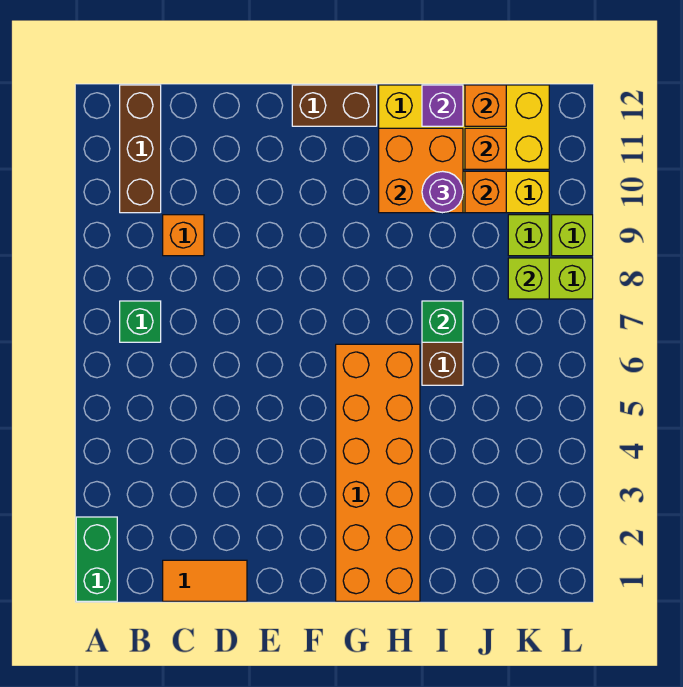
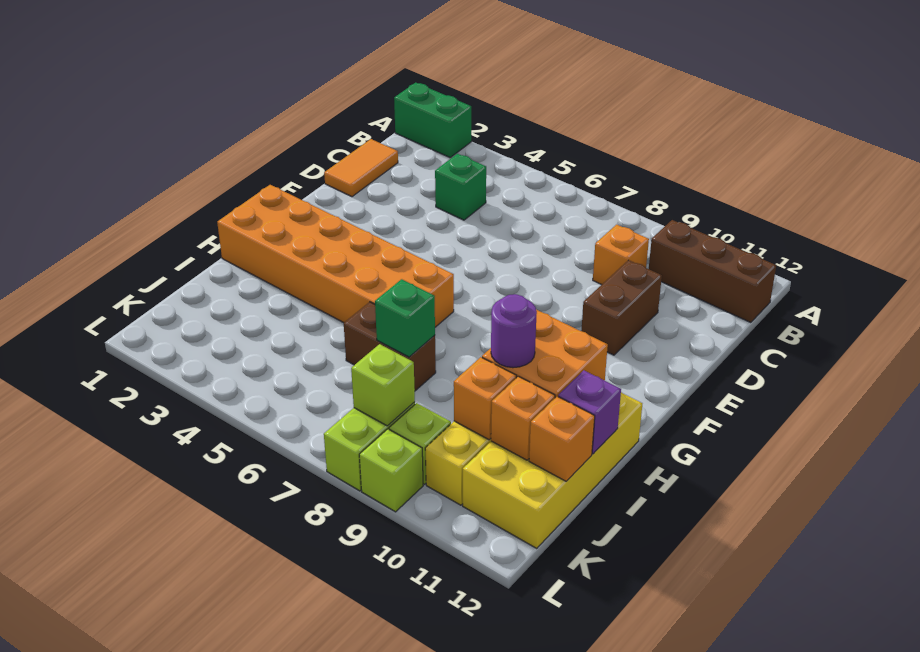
green brick B7 level 1 -> green brick C4 level 1
brown brick F12:G12 level 1 -> brown brick D10:E10 level 1

